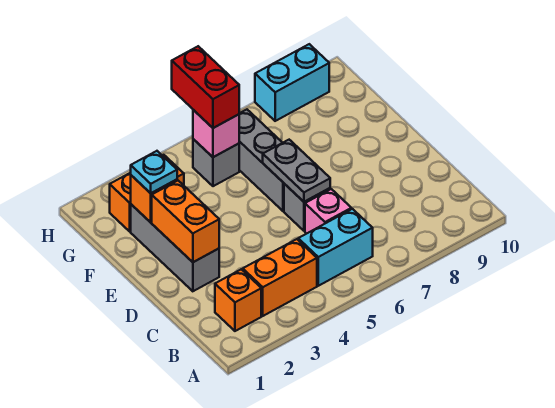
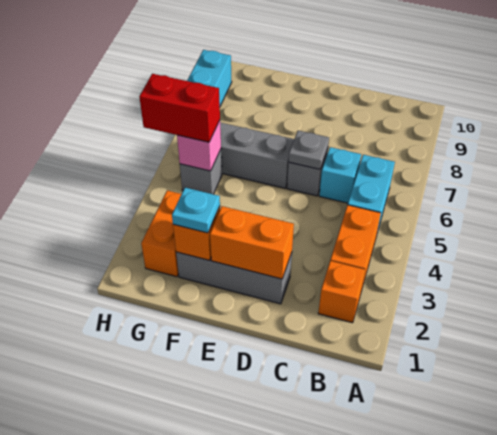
pink brick C6 level 1 -> cyan brick C6 level 1
grey plate D6:E6 level 2 -> grey plate D6 level 2

